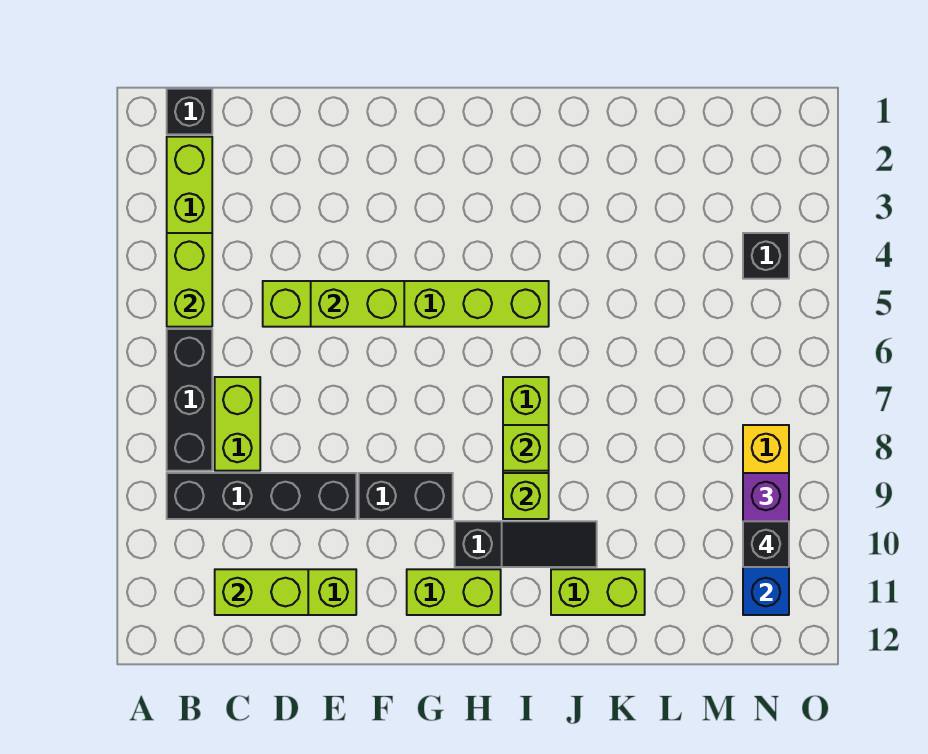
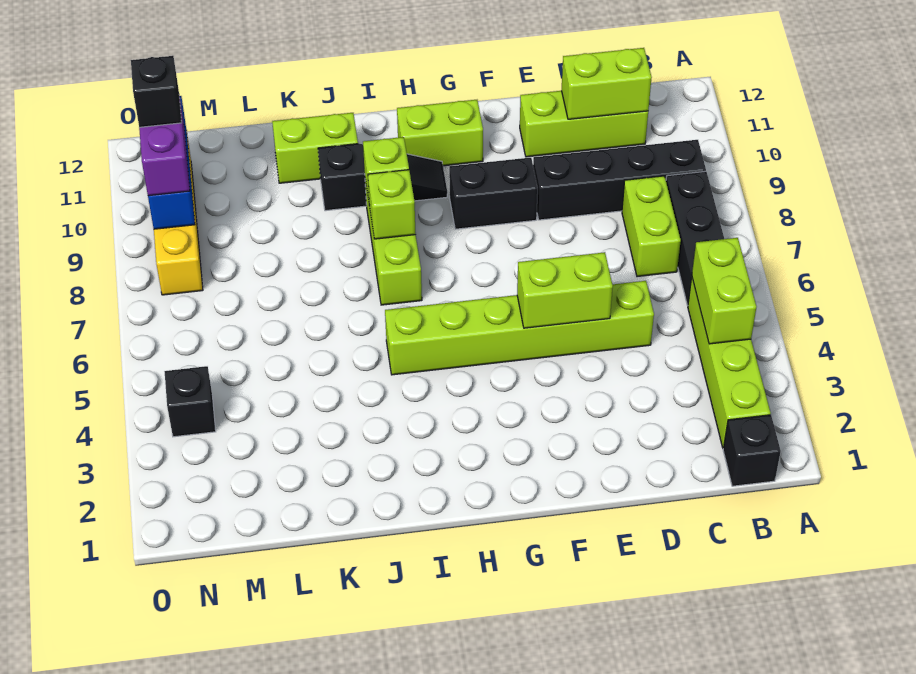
black slope H10:J10 level 1 top H -> black slope H10:J10 level 1 top J

